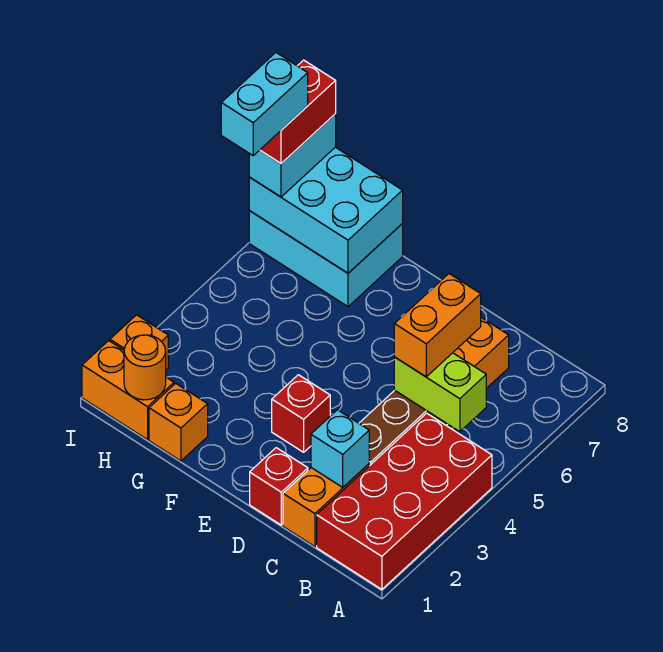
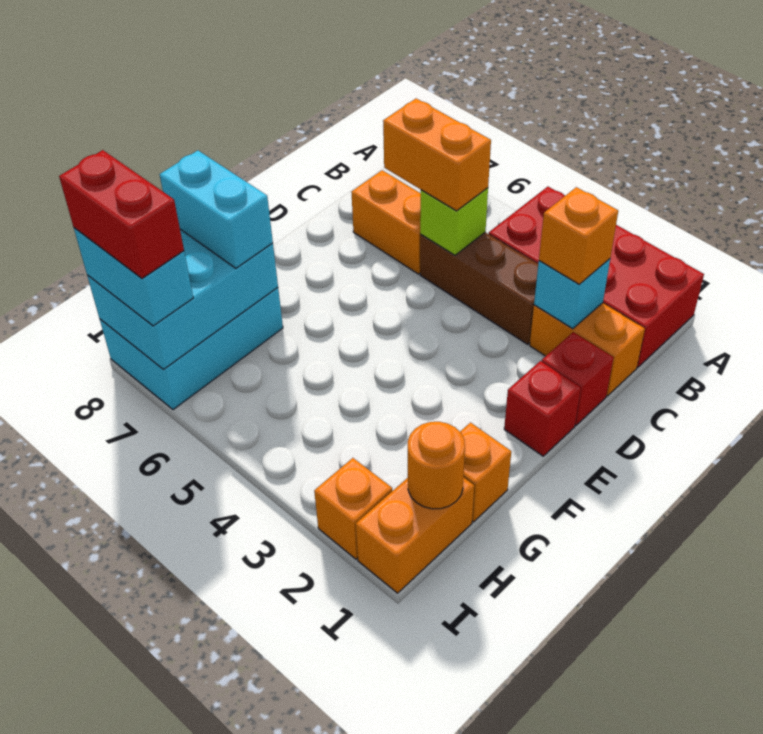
lime brick B5:C5 level 2 -> lime brick C5 level 2
none -> orange brick C2 level 3
red brick E3 level 1 -> red brick E1 level 1
cyan brick I6:I7 level 5 -> cyan brick G7:G8 level 3

